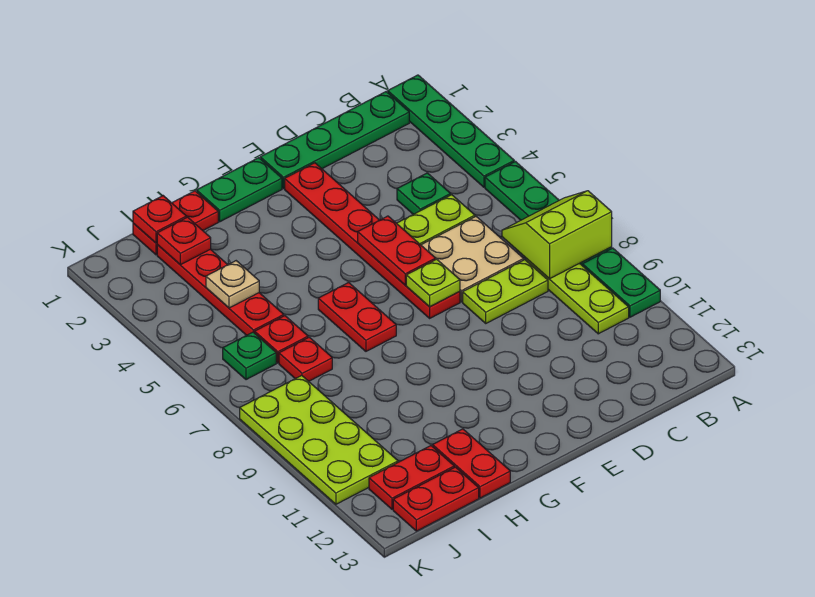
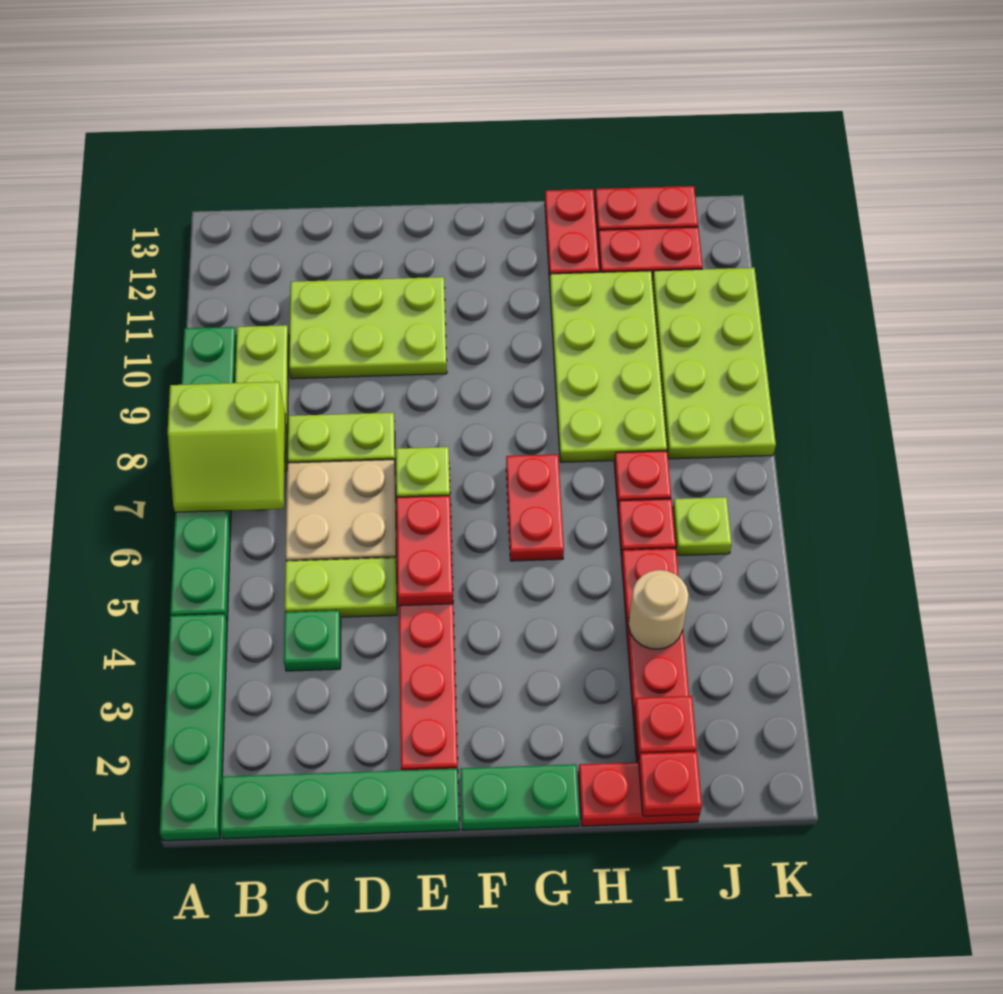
none -> lime plate C10:E11 level 1
none -> lime plate H8:I11 level 1
tan plate I4 level 2 -> tan round brick I4 level 2
green plate J6 level 1 -> lime plate J6 level 1

